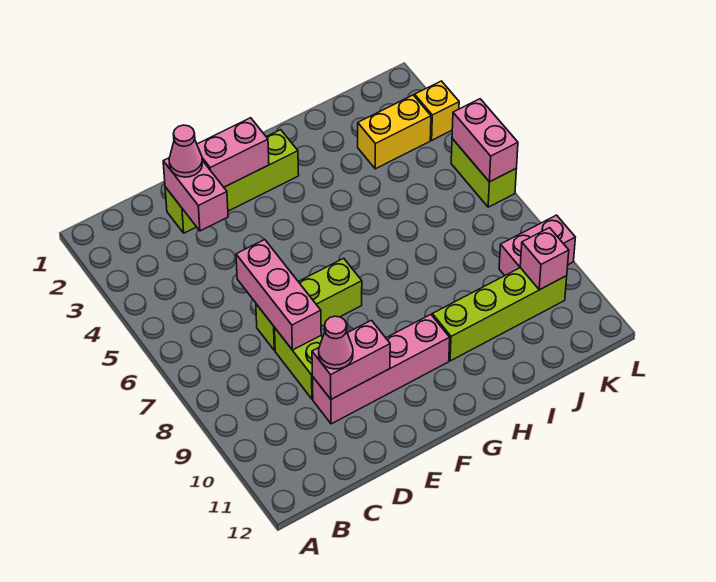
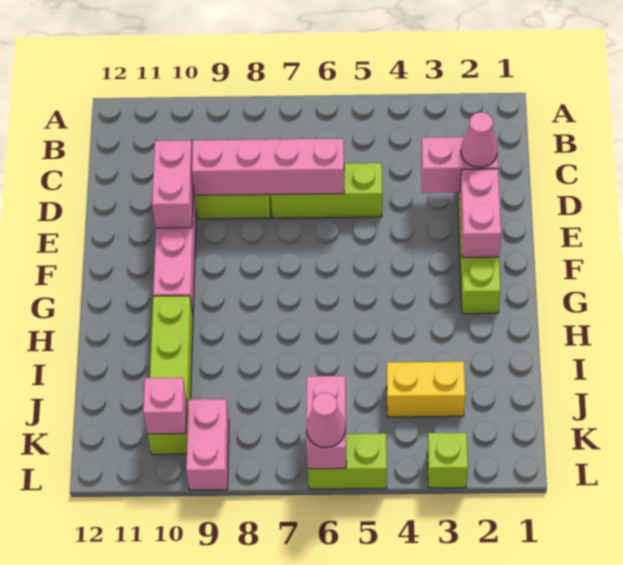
pink brick D6:D8 level 2 -> pink brick D6:D9 level 2
lime brick D7:F7 level 1 -> lime brick D5:D7 level 1
pink cone D10 level 3 -> pink cone L6 level 3
yellow brick J3:K3 level 1 -> yellow brick J3:J4 level 1
yellow brick L3 level 1 -> lime brick L3 level 1
pink brick L5:L6 level 2 -> pink brick K6:L6 level 2

